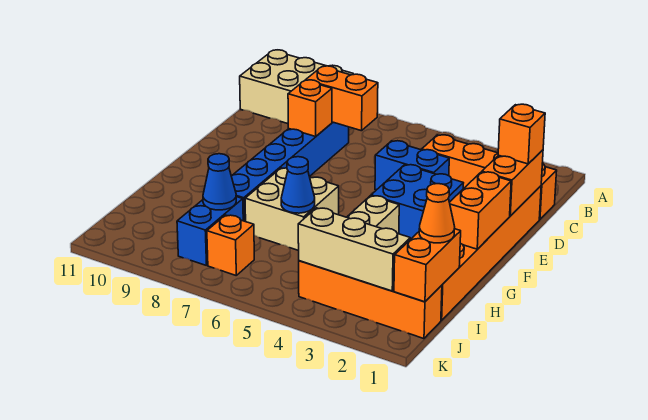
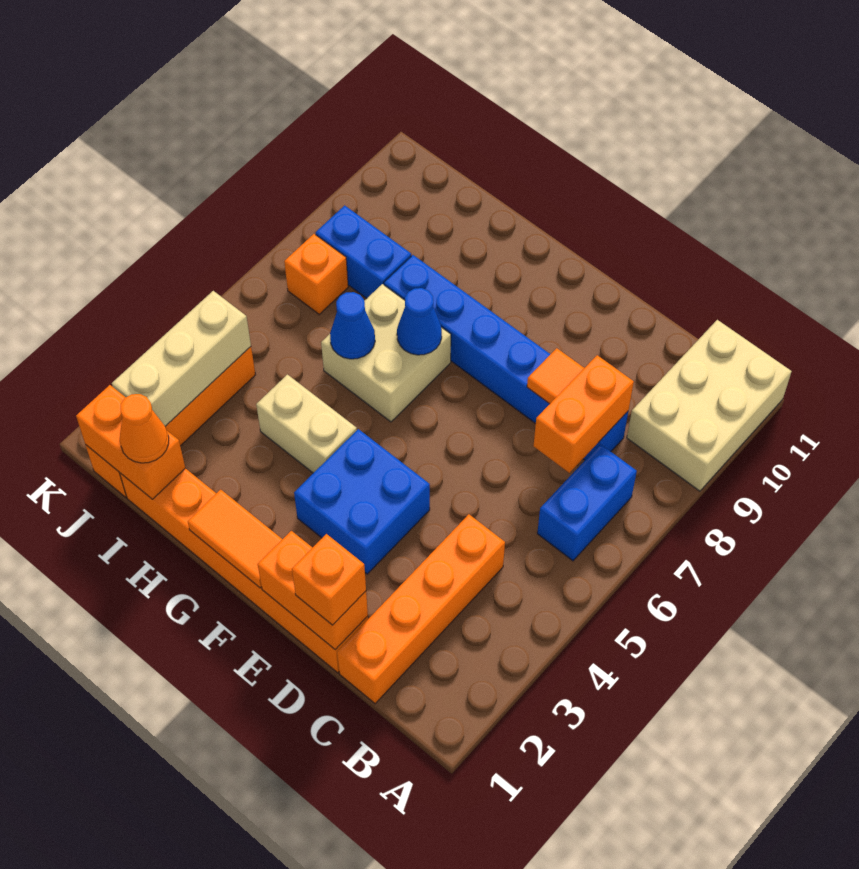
blue brick D4:D5 level 1 -> blue brick B6:B7 level 1
orange brick D8 level 2 -> orange tile D8 level 2
orange brick F1:G1 level 2 -> orange tile F1:G1 level 2
blue cone I8 level 2 -> blue cone G7 level 2

